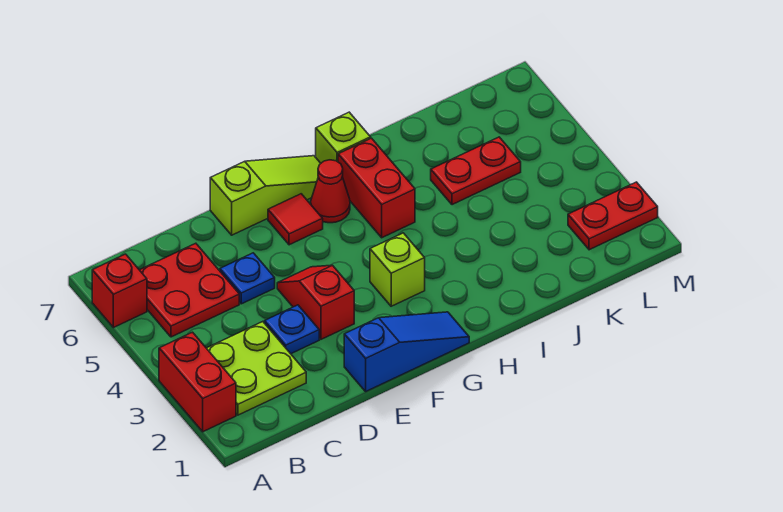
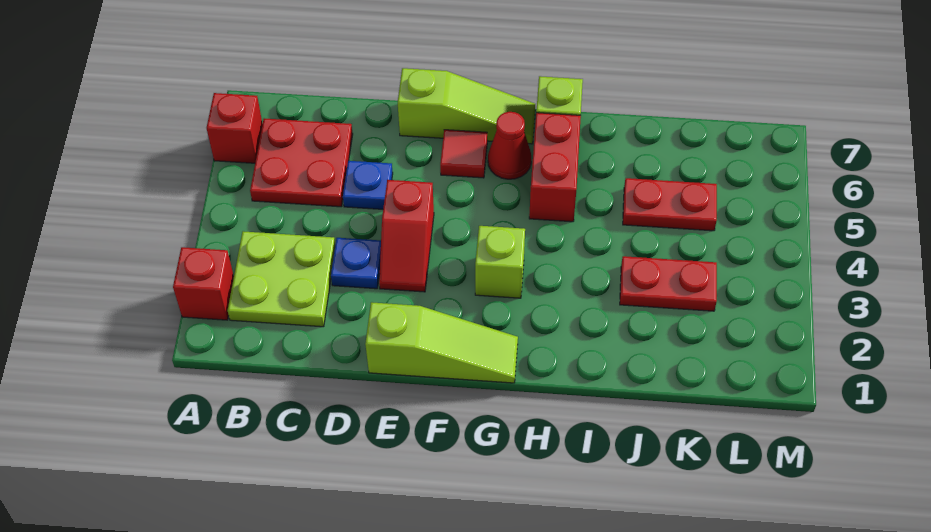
red brick A2:A3 level 1 -> red brick A2 level 1
blue slope E1:G1 level 1 top E -> lime slope E1:G1 level 1 top E
red slope E3:E4 level 1 top 3 -> red slope E3:E4 level 1 top 4
red plate L2:M2 level 1 -> red plate J3:K3 level 1

